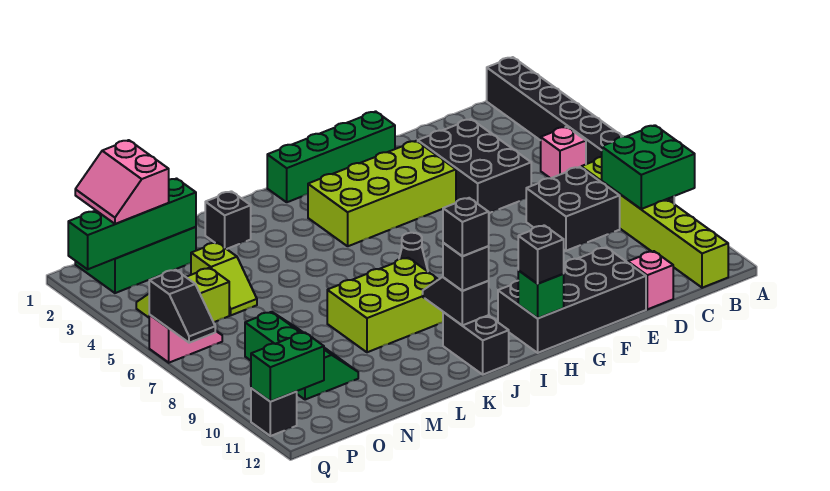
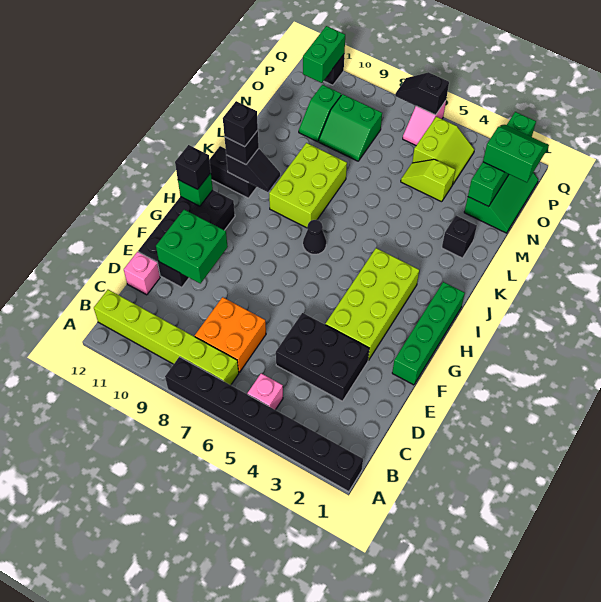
green brick A8:B9 level 2 -> green brick E10:F11 level 2
black brick C7:D8 level 1 -> orange brick C7:D8 level 1
pink slope O1:P2 level 3 top O -> green slope O1:P2 level 3 top O

